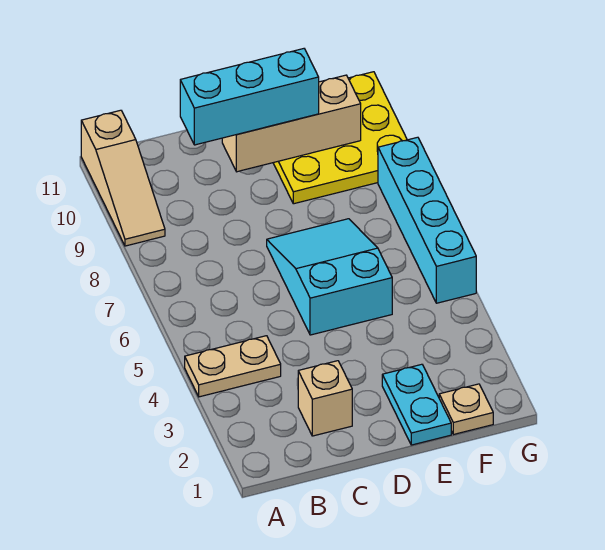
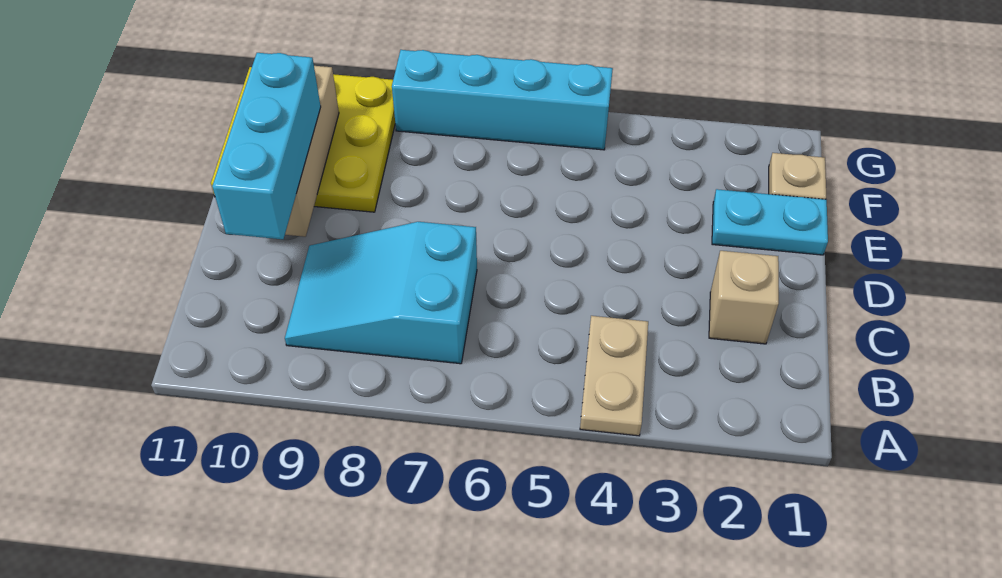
tan slope A9:A11 level 1 top 11 -> none
cyan slope D5:E7 level 1 top 5 -> cyan slope B7:C9 level 1 top 7

